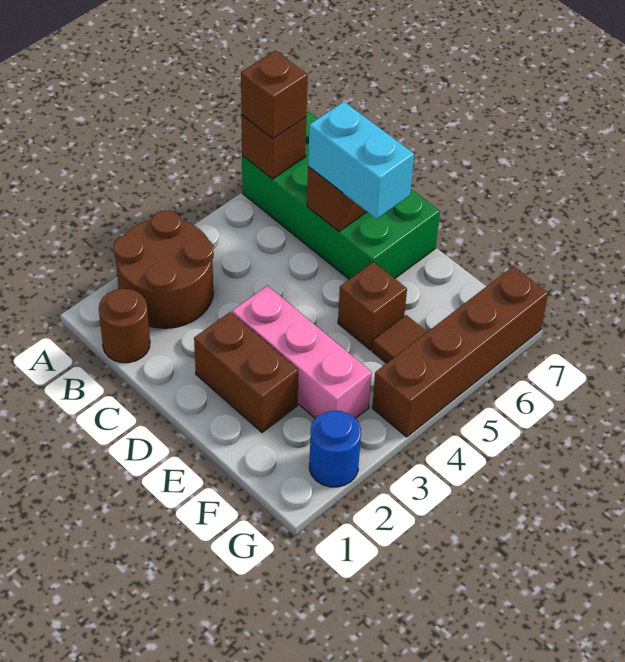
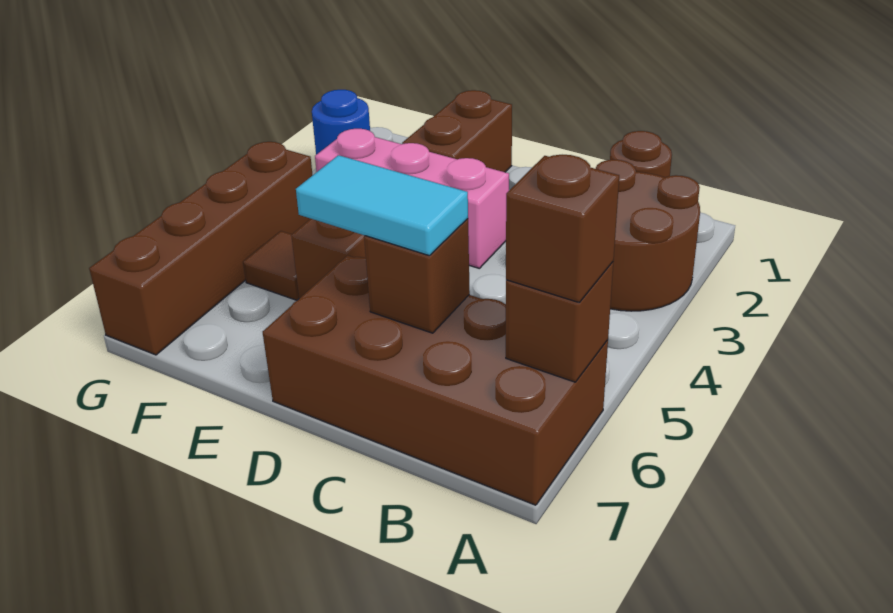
green brick A6:D7 level 1 -> brown brick A6:D7 level 1
cyan brick C6:D6 level 3 -> cyan tile C6:D6 level 3
brown brick D2:E2 level 1 -> brown brick E1:E2 level 1

